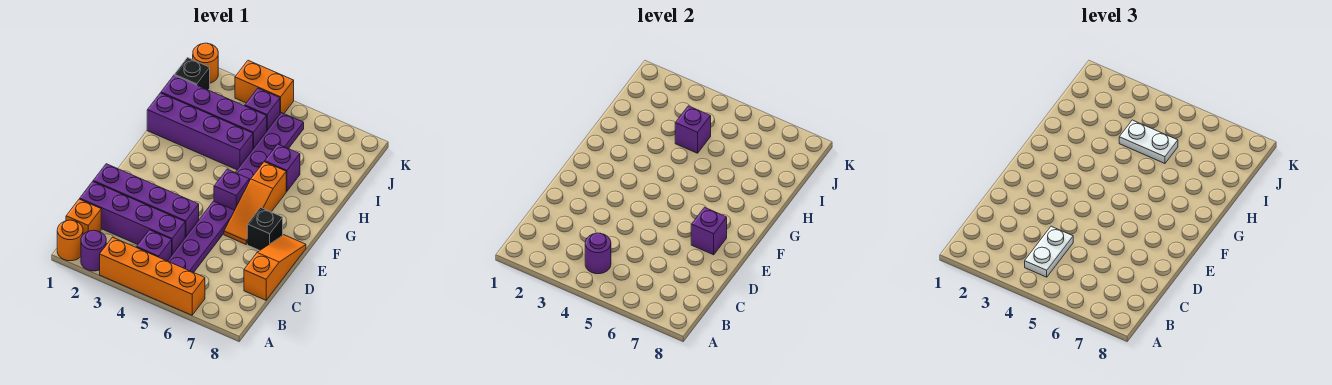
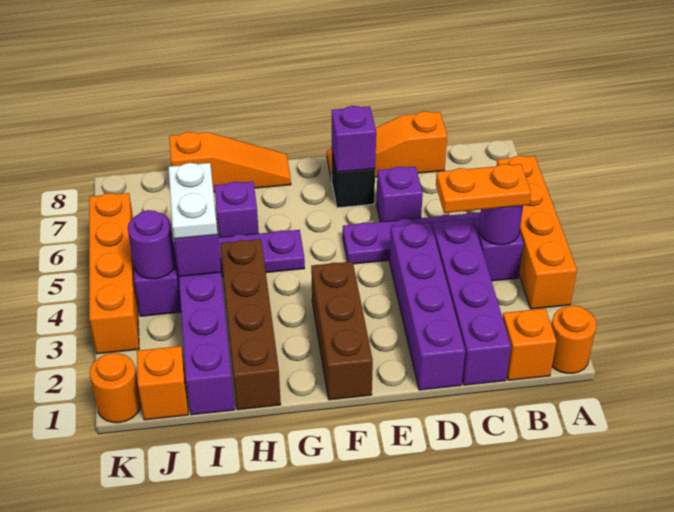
purple round brick A2 level 1 -> purple round brick J4 level 2
white plate B4:C4 level 3 -> orange plate B4:C4 level 3
orange slope E6:G6 level 1 top G -> orange slope G8:I8 level 1 top I
none -> brown brick F1:F3 level 1
purple brick F5 level 1 -> purple brick D6 level 1
purple brick H1:H4 level 1 -> brown brick H1:H4 level 1
black brick J1 level 1 -> orange brick J1 level 1
orange brick K3:K4 level 1 -> orange brick K3:K6 level 1

